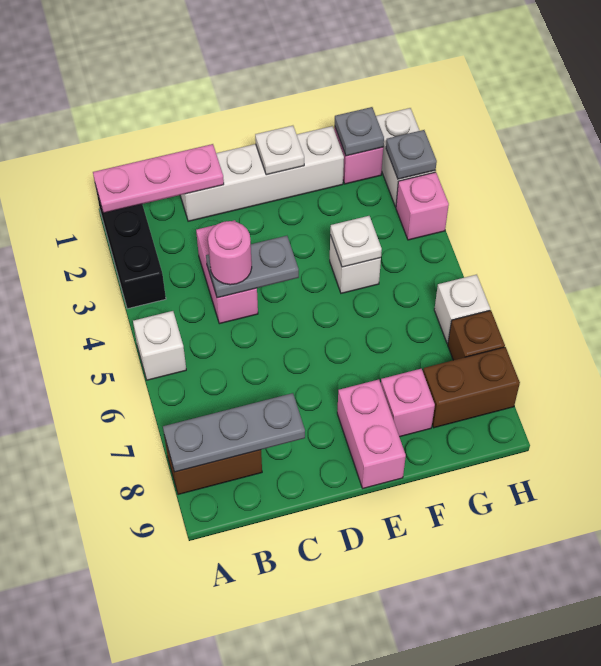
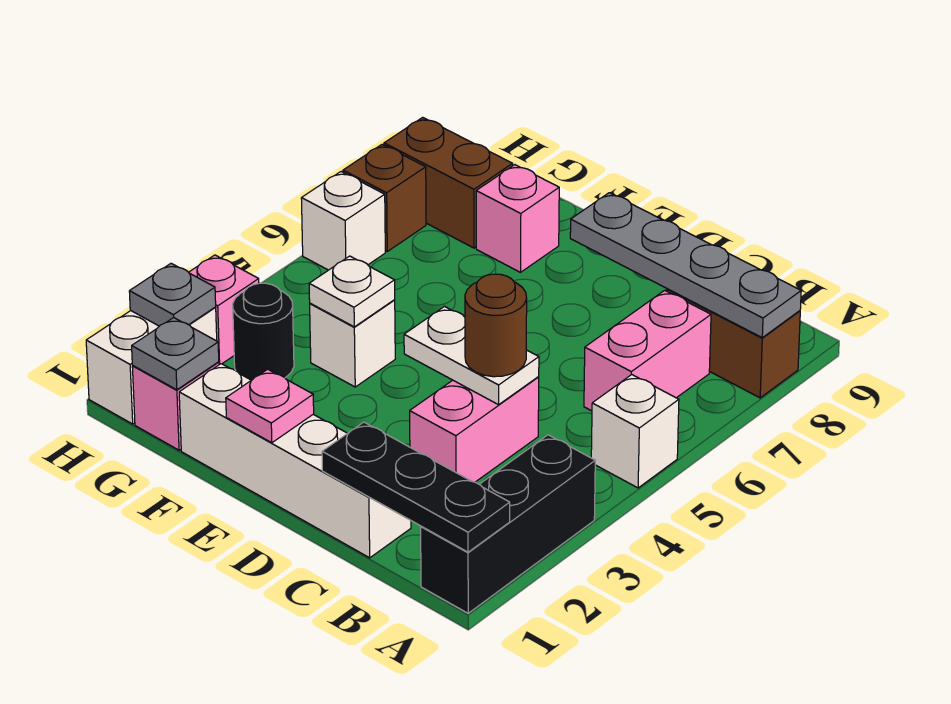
pink plate A1:C1 level 2 -> black plate A1:C1 level 2
grey plate A8:C8 level 2 -> grey plate A8:D8 level 2
grey plate C4:D4 level 2 -> white plate C4:D4 level 2
pink round brick C4 level 3 -> brown round brick C4 level 3
white plate E1 level 2 -> pink plate E1 level 2
pink brick E8:E9 level 1 -> pink brick B6:B7 level 1
none -> black round brick G3 level 1

